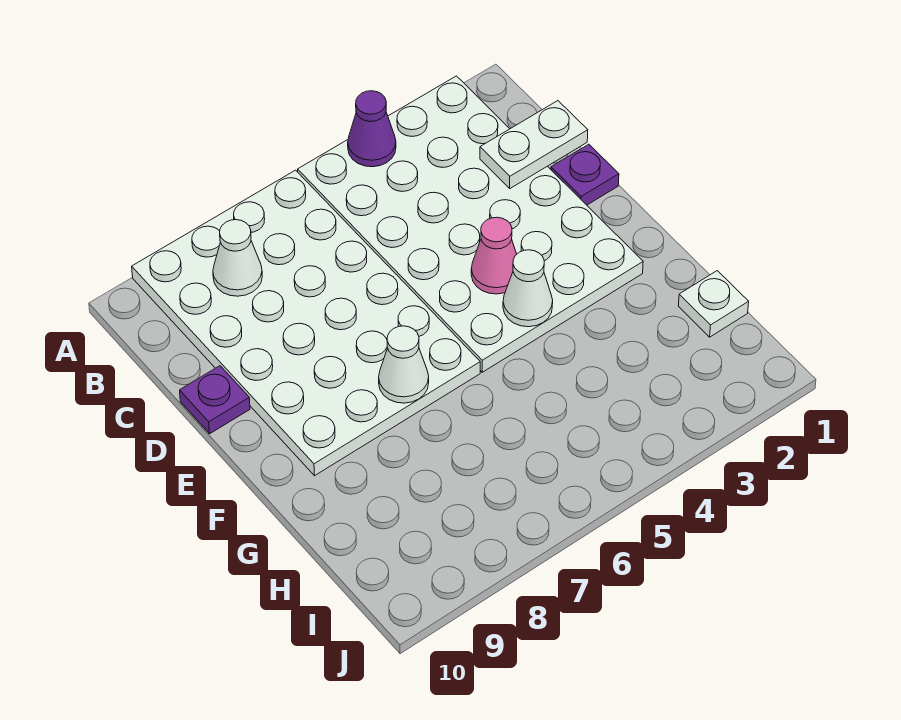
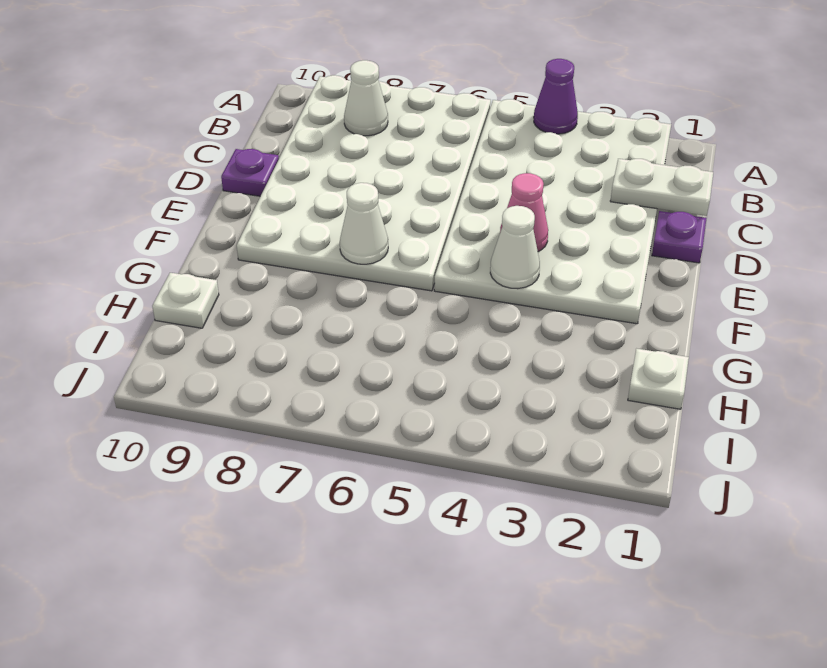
none -> white plate H10 level 1

